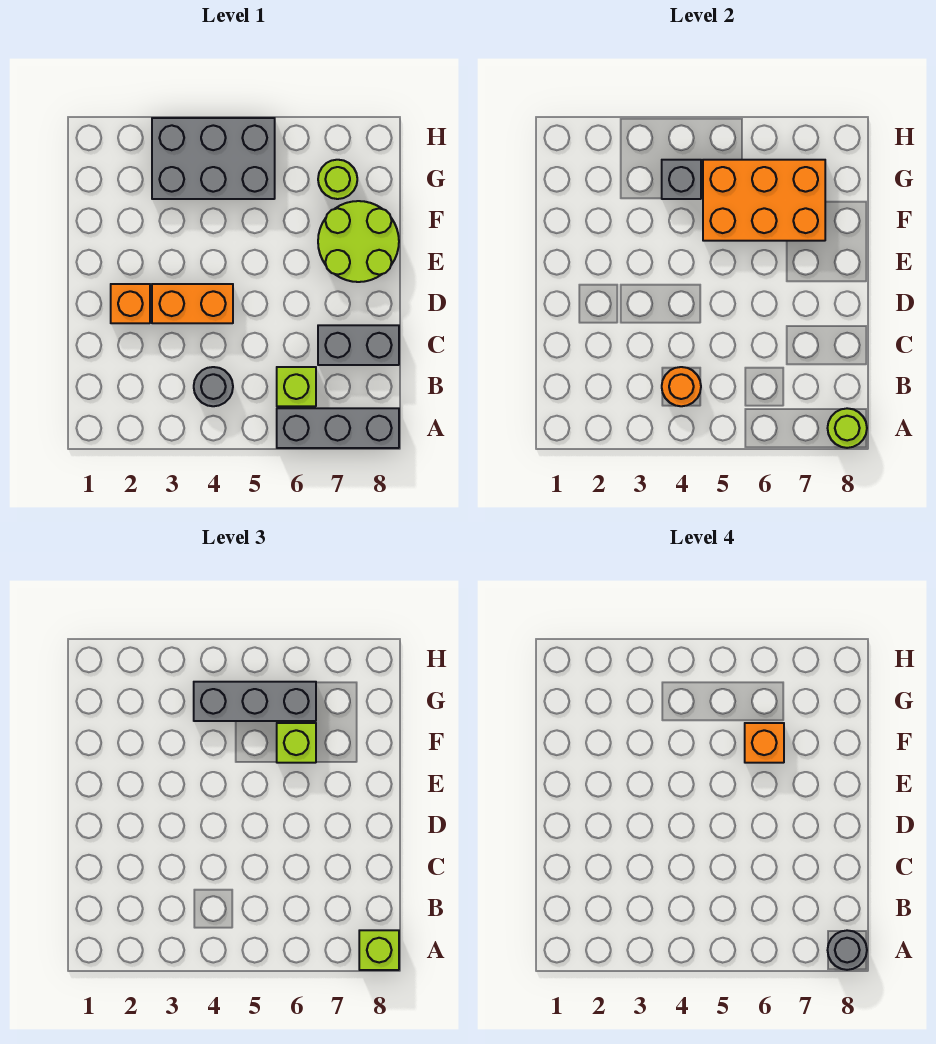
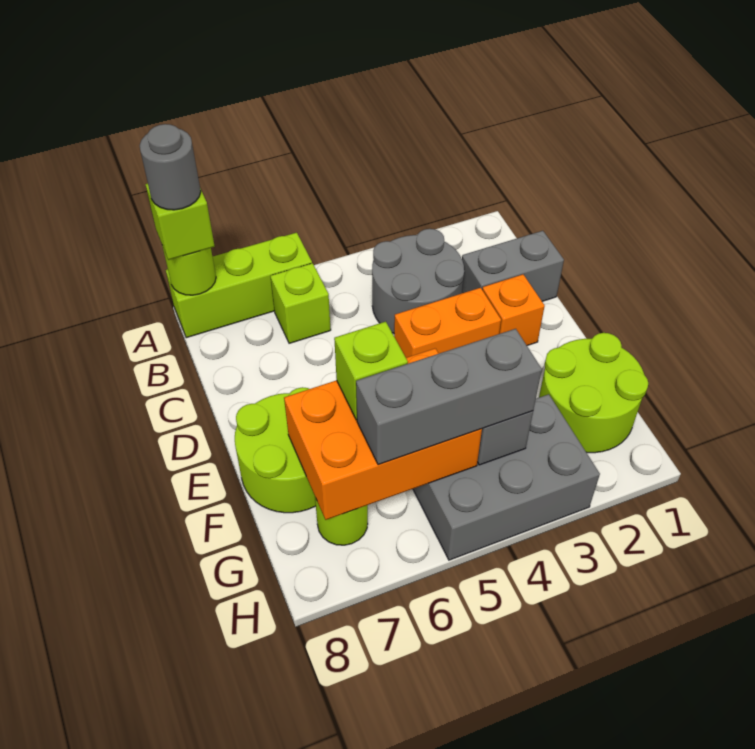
grey brick A6:A8 level 1 -> lime brick A6:A8 level 1
grey round brick B4 level 1 -> grey round brick B3:C4 level 1
orange round brick B4 level 2 -> none
grey brick C7:C8 level 1 -> grey brick C1:C2 level 1
none -> lime round brick F1:G2 level 1
orange brick F6 level 4 -> none

